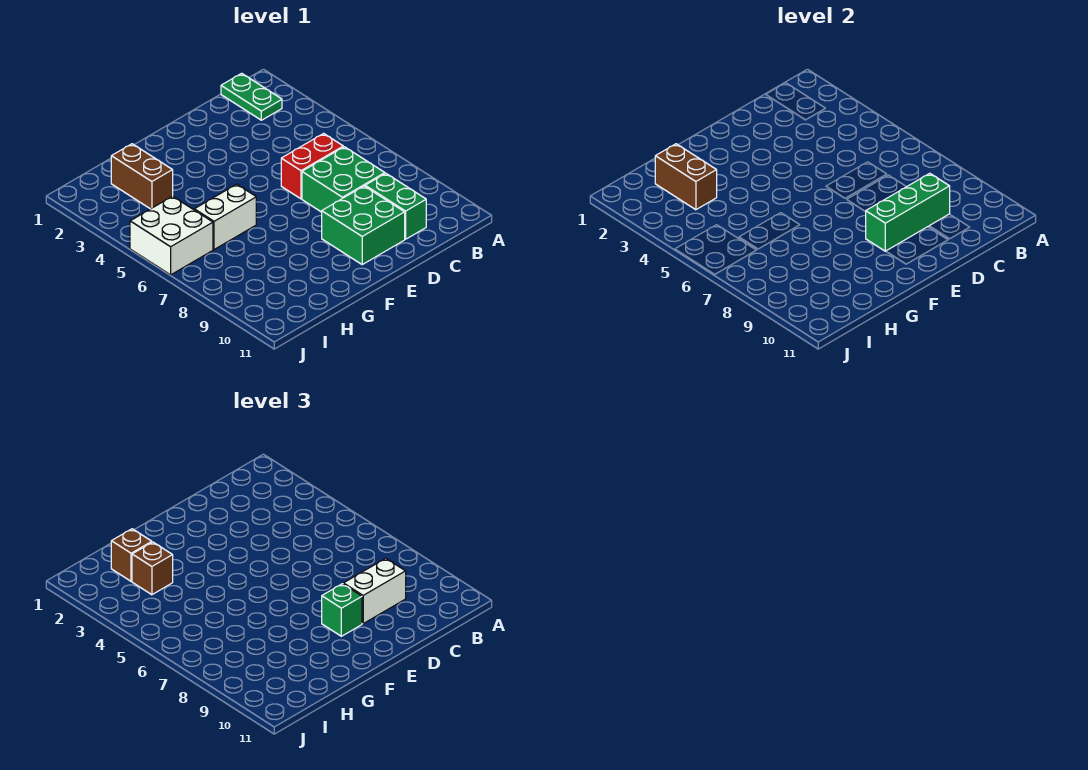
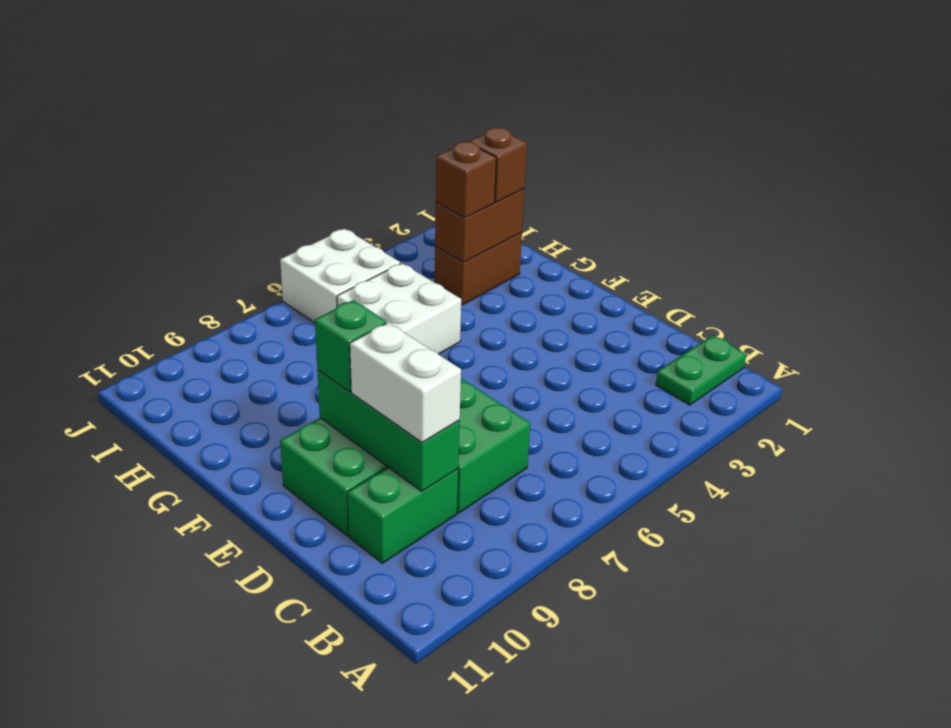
red brick C6:D6 level 1 -> none
white brick G6:H6 level 1 -> white brick G5:H6 level 1

